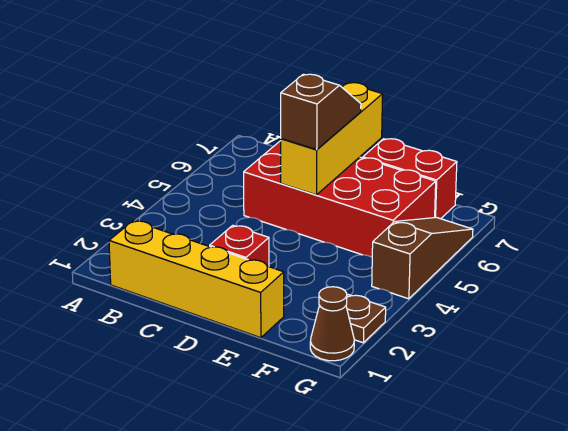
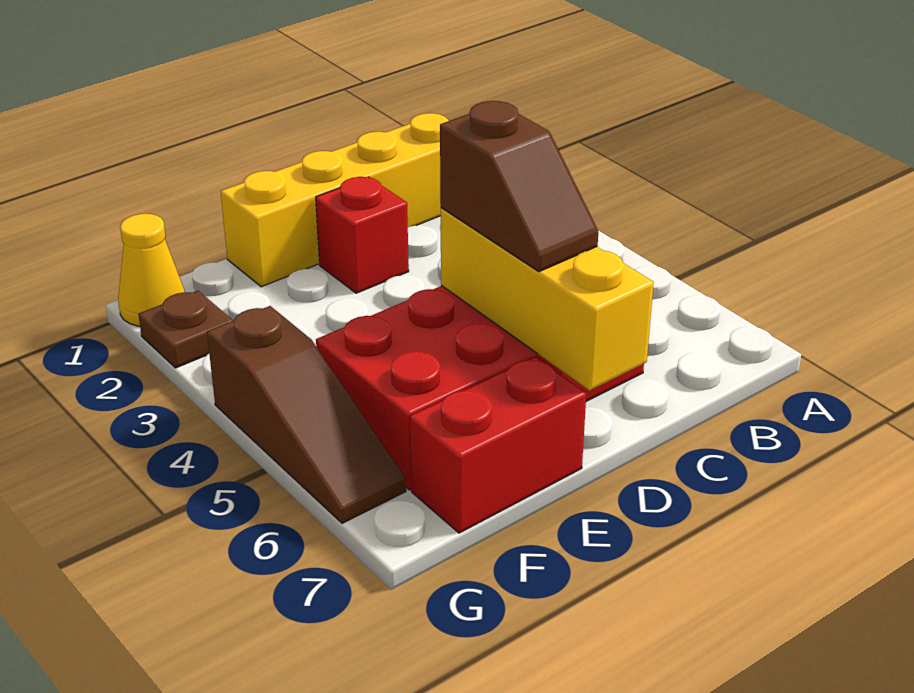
brown cone G1 level 1 -> yellow cone G1 level 1

